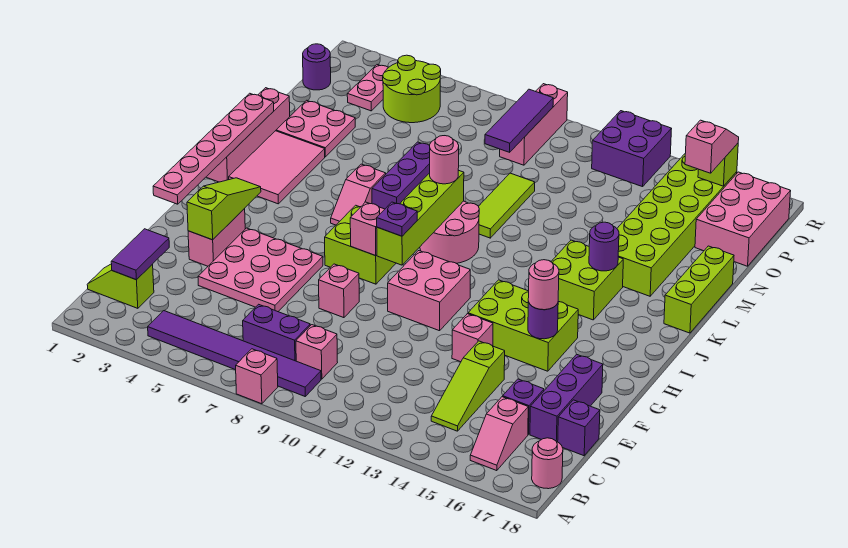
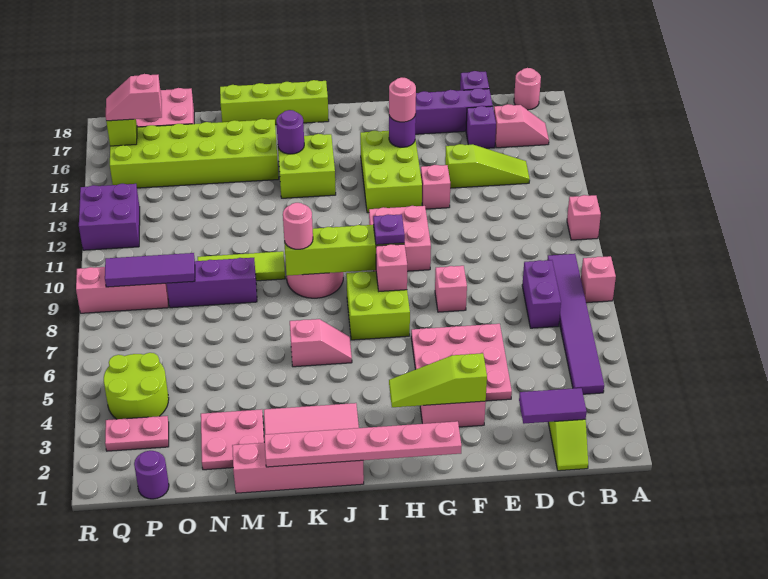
pink brick C9 level 1 -> pink brick A11 level 1
purple brick K7:M7 level 1 -> purple brick M9:O9 level 1
lime brick K18:M18 level 1 -> lime brick J18:M18 level 1

